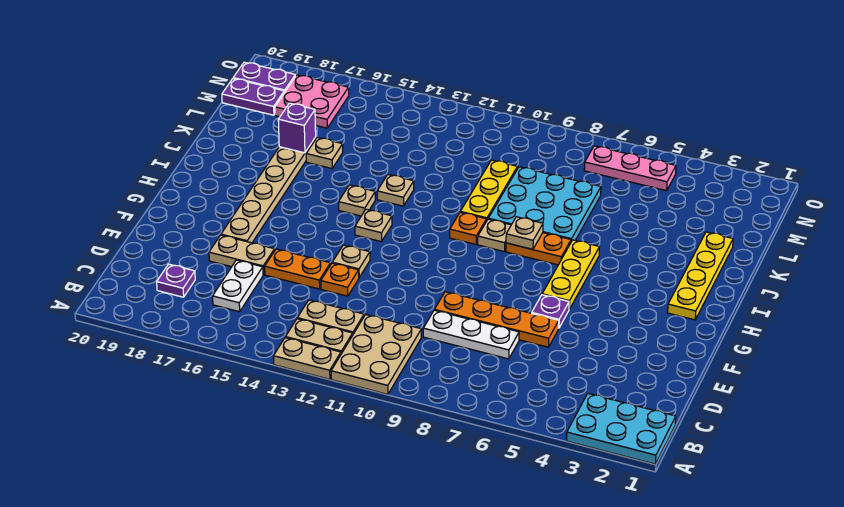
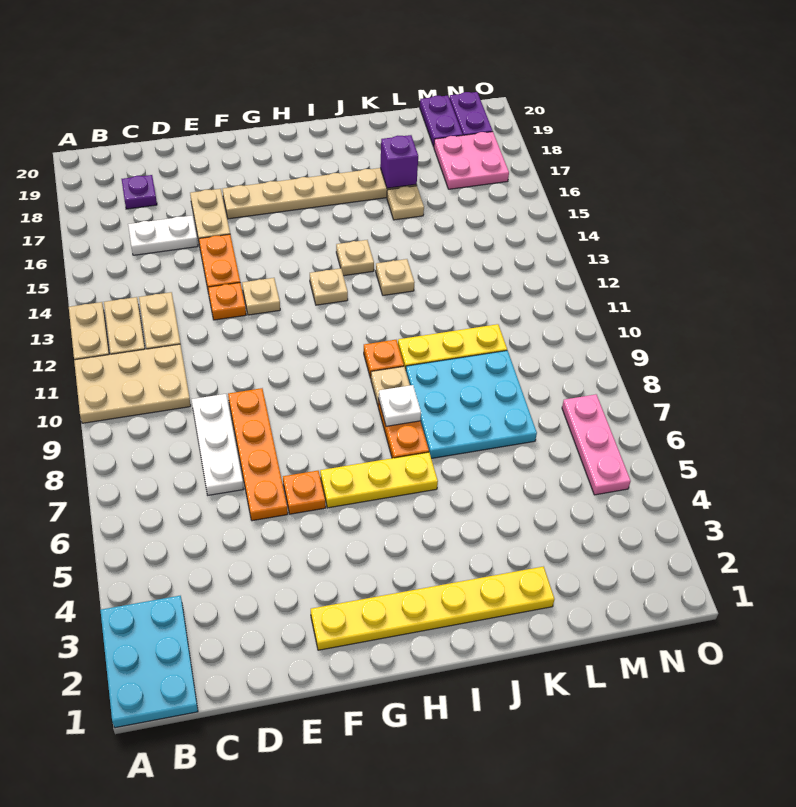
purple plate F6 level 1 -> orange plate F6 level 1
yellow plate H2:K2 level 1 -> yellow plate F2:K2 level 1
tan plate I8 level 2 -> white plate I8 level 2

